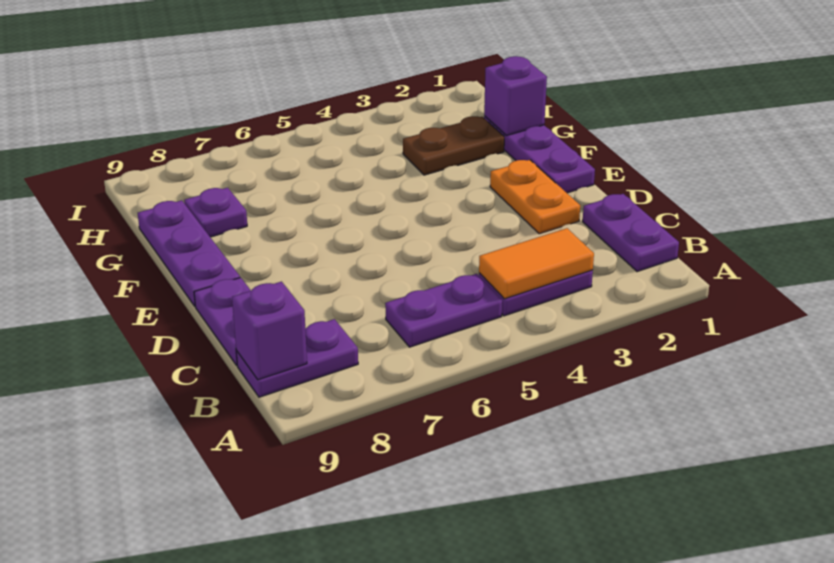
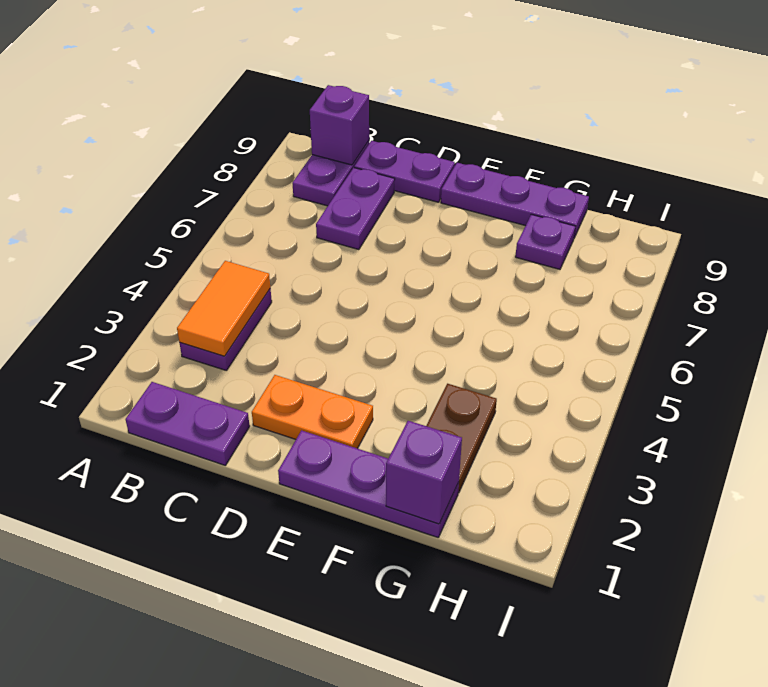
purple plate B5:B6 level 1 -> purple plate C7:C8 level 1

